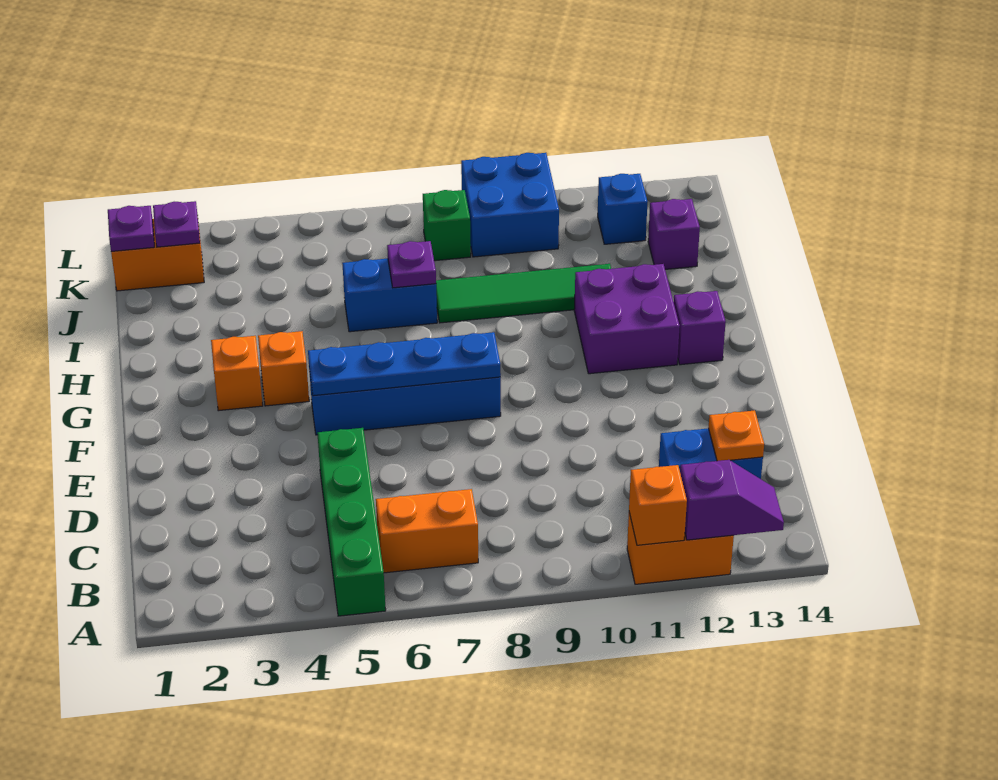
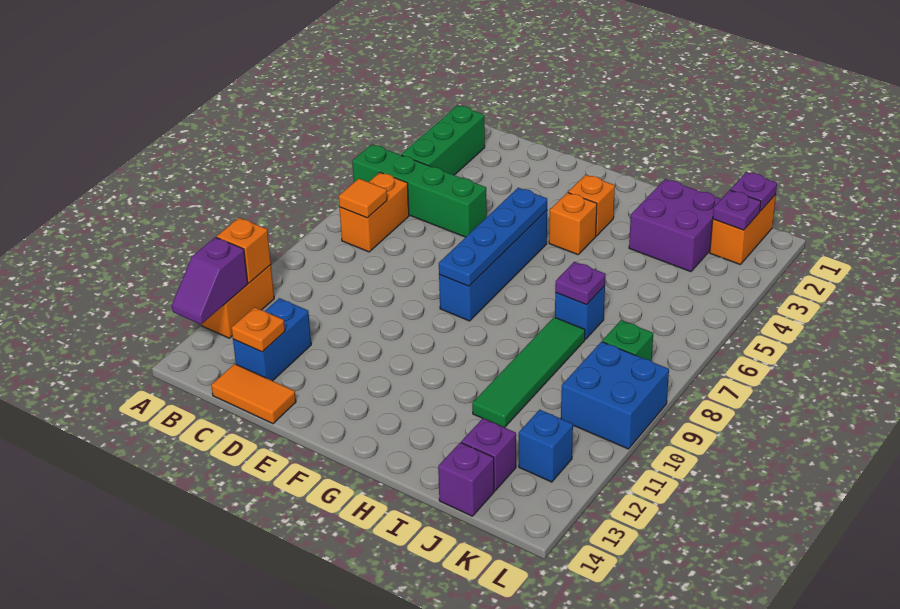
none -> green brick B2:B4 level 1
none -> orange tile B7 level 2
none -> orange tile C14:D14 level 1
purple brick G11:H12 level 1 -> purple brick I2:J3 level 1
purple brick G13 level 1 -> purple brick J14 level 1
blue brick I6:I7 level 1 -> blue brick I7 level 1

